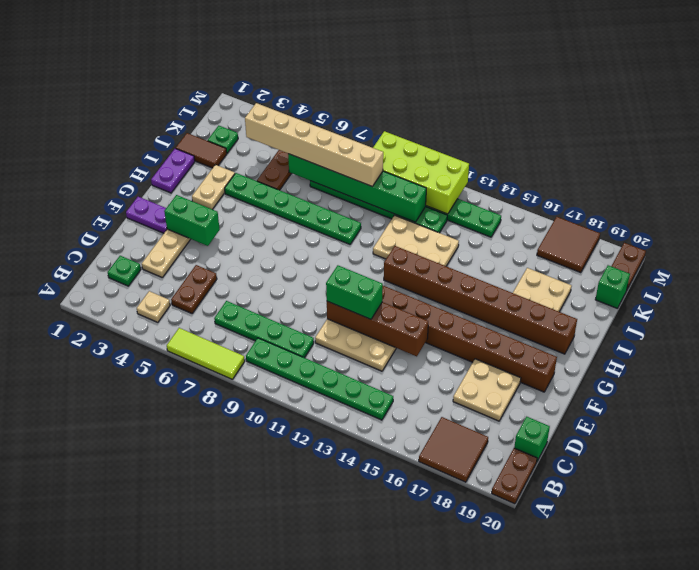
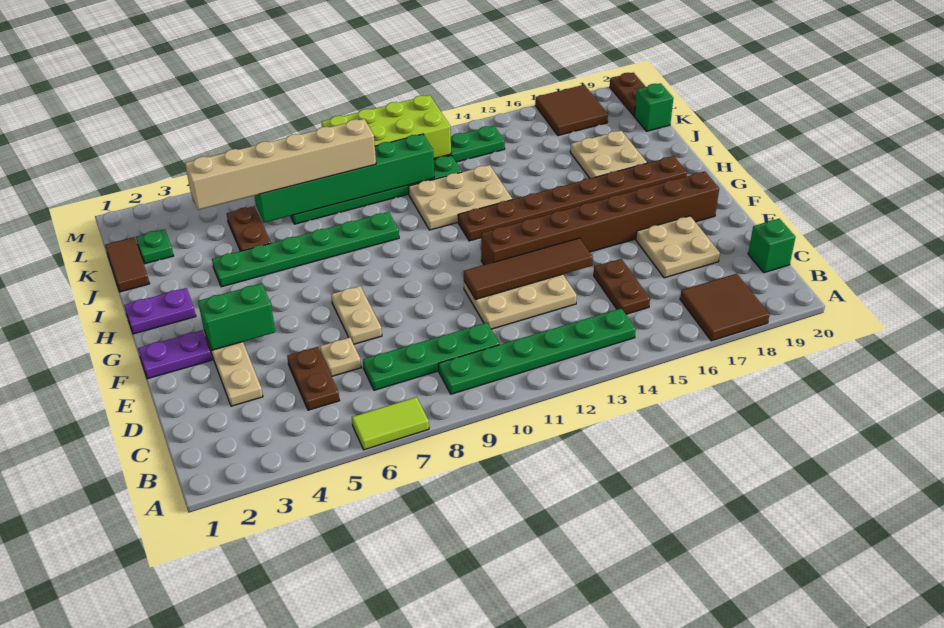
lime tile A6:A8 level 1 -> lime tile A6:A7 level 1
brown plate A20:B20 level 1 -> brown plate C15:D15 level 1
tan plate B4 level 1 -> tan plate D6 level 1
green plate C2 level 1 -> none
brown brick E11:E14 level 2 -> brown tile E11:E14 level 2
green brick E11:E12 level 3 -> none
purple plate H1:I1 level 1 -> purple plate H1:H2 level 1
tan plate H3:I3 level 1 -> tan plate E7:F7 level 1
brown brick H12:H19 level 1 -> brown plate H12:H19 level 1
brown tile J1:J2 level 1 -> brown tile J1:K1 level 1

